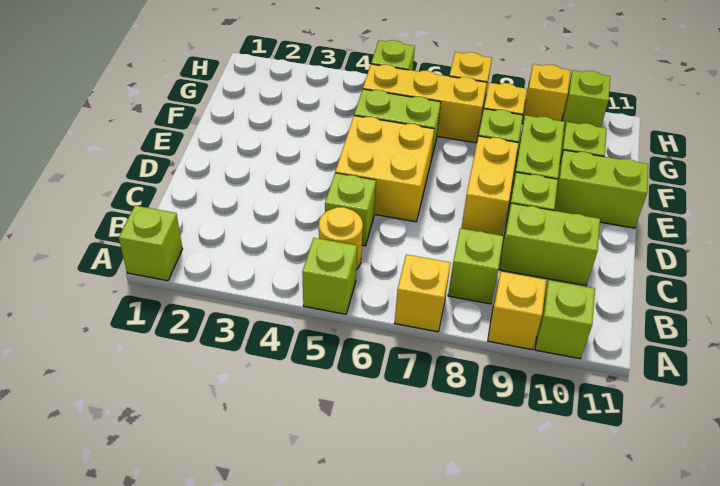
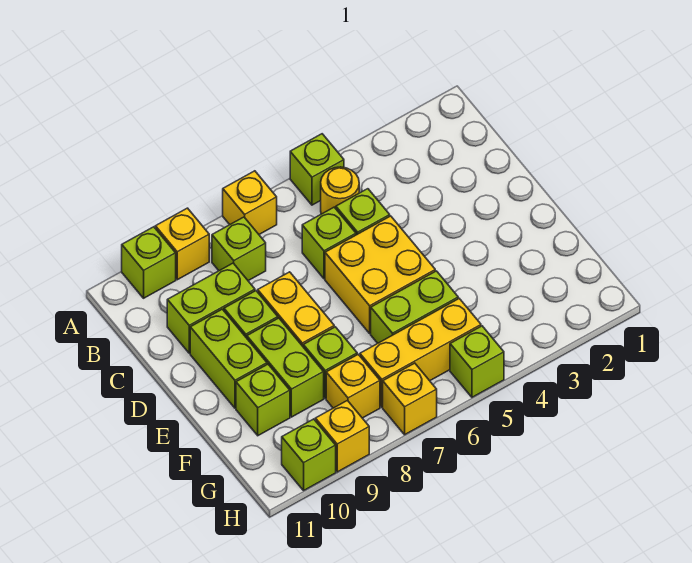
lime brick A1 level 1 -> lime brick C6 level 1
lime brick E10:E11 level 1 -> lime brick D10:E10 level 1

